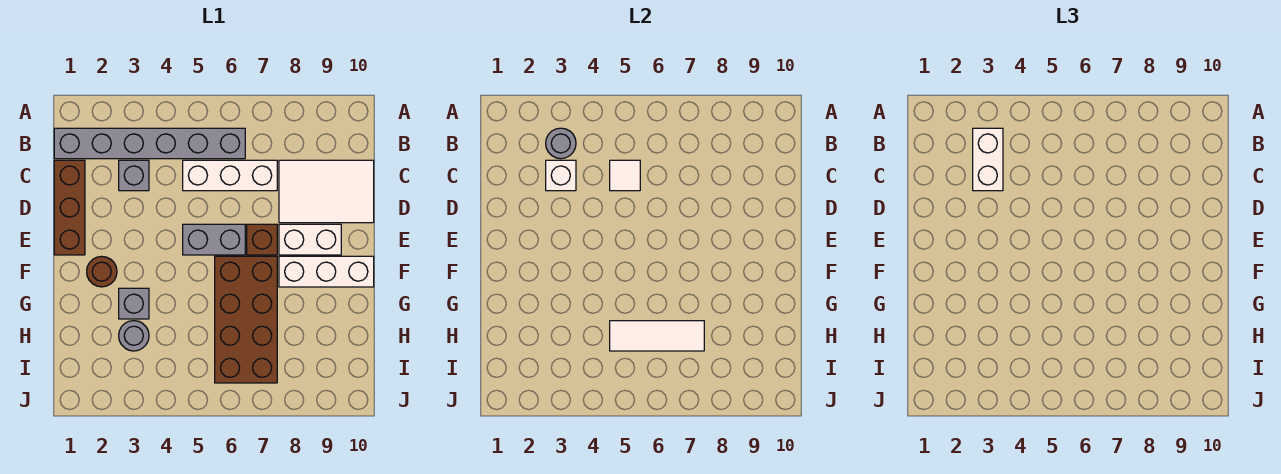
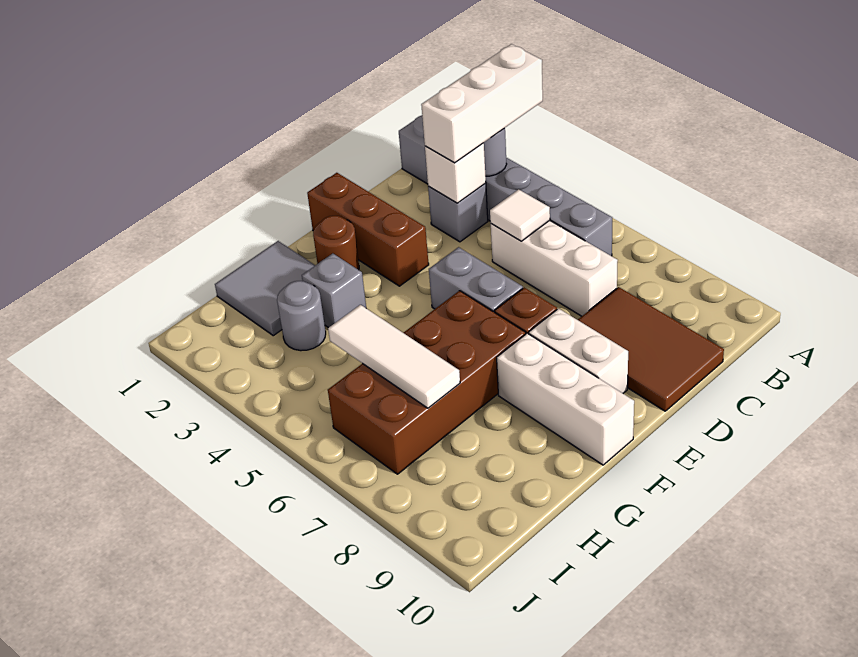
white brick B3:C3 level 3 -> white brick A3:C3 level 3
brown brick C1:E1 level 1 -> brown brick E1:E3 level 1
white tile C8:D10 level 1 -> brown tile C8:D10 level 1
none -> grey tile G1:H2 level 1

